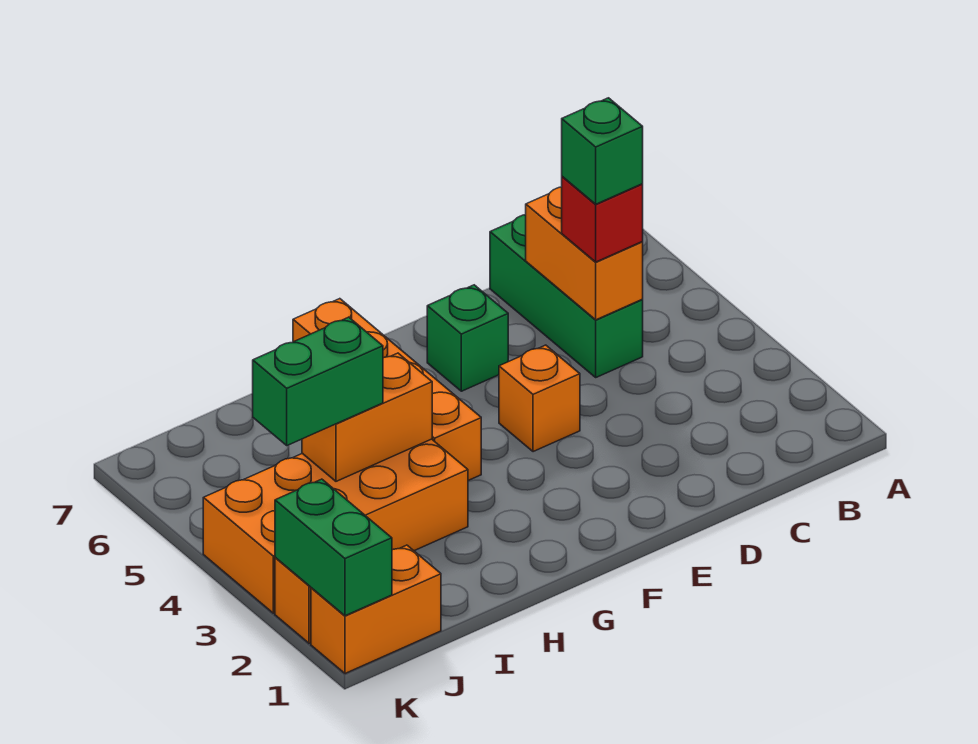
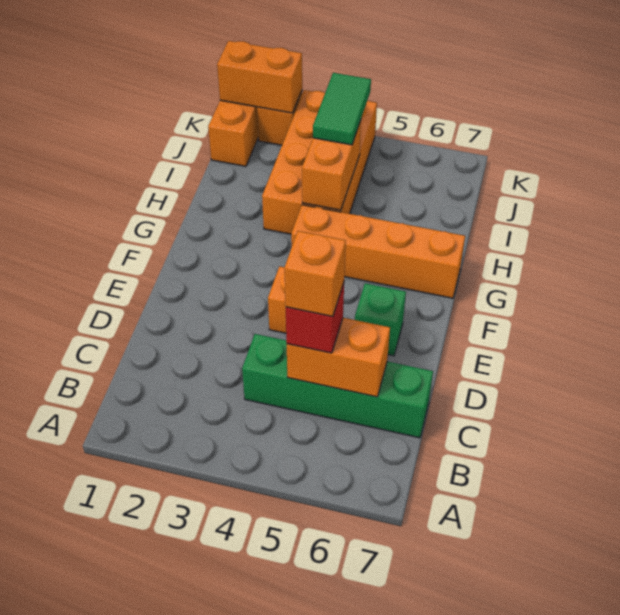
green brick C5:C7 level 1 -> green brick C4:C7 level 1
green brick C5 level 4 -> orange brick C5 level 4
green brick I4:J4 level 3 -> green tile I4:J4 level 3
green brick K1:K2 level 2 -> orange brick K1:K2 level 2

